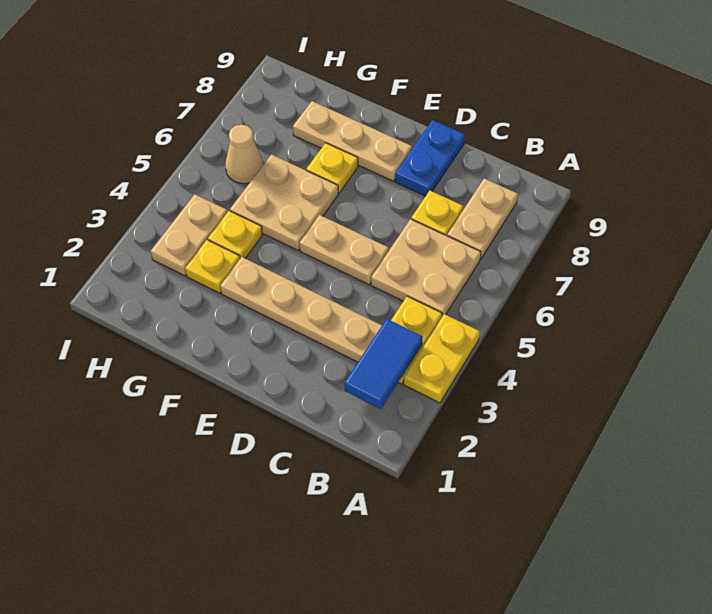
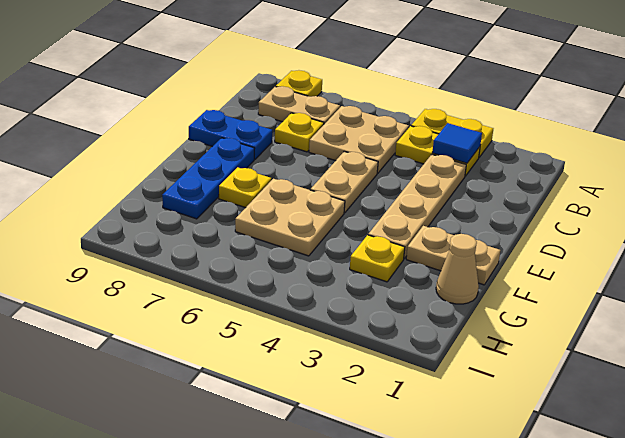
blue tile B2:B3 level 2 -> blue tile B3 level 2
tan plate E8:G8 level 1 -> blue plate E8:G8 level 1
yellow plate G4 level 1 -> yellow plate A8 level 1
tan plate H3:H4 level 1 -> tan plate F1:F2 level 1
tan cone H6 level 1 -> tan cone G1 level 1

